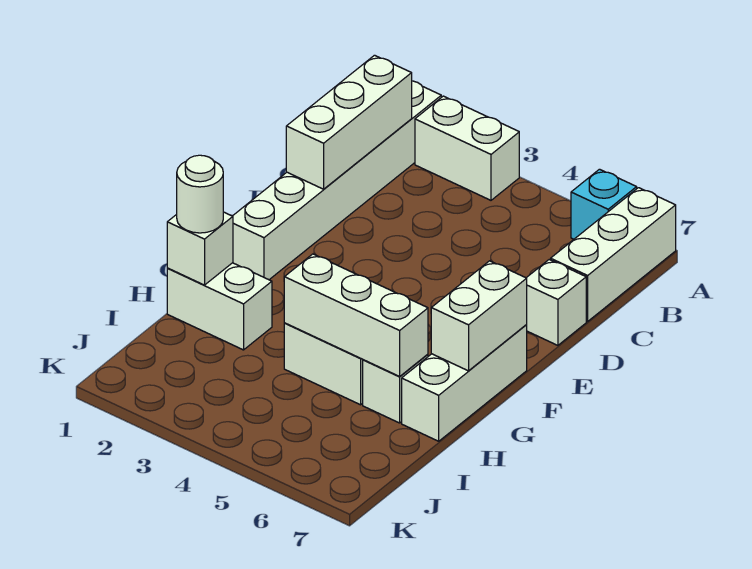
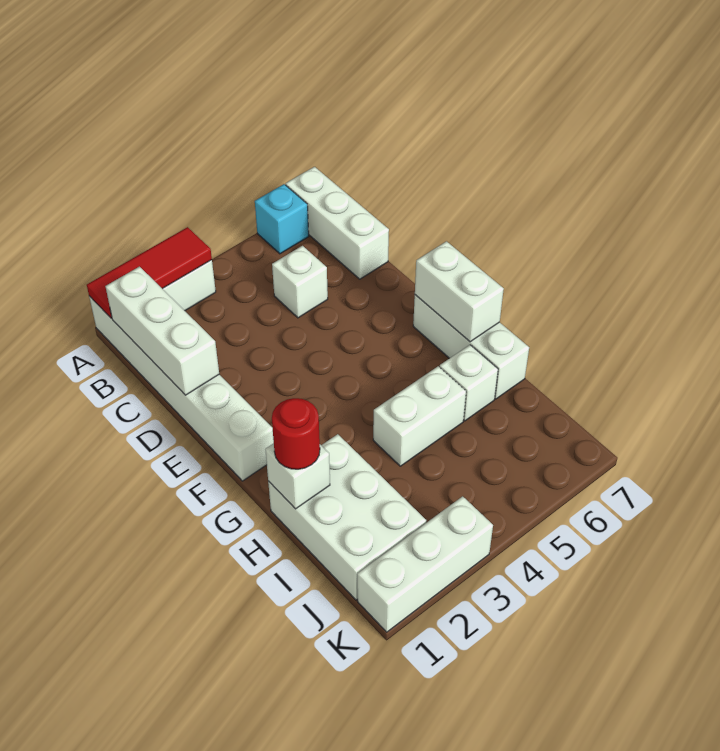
none -> red tile A1:A3 level 2
white brick D7 level 1 -> white brick C5 level 1
white brick H1:H2 level 1 -> white brick H1:J2 level 1
white round brick H1 level 3 -> red round brick H1 level 3
white brick H4:H6 level 2 -> white brick K1:K3 level 1

